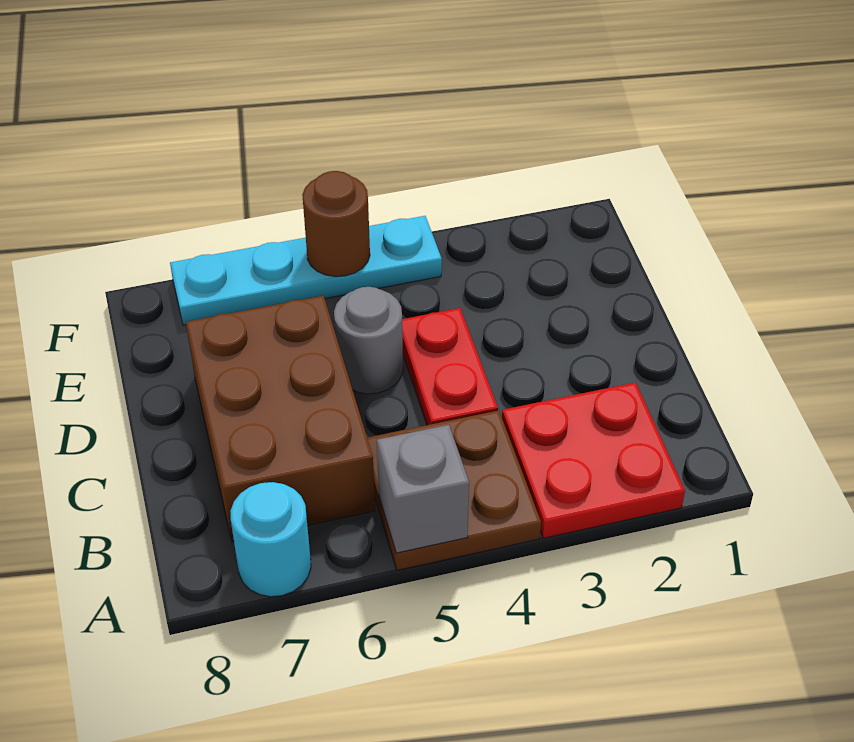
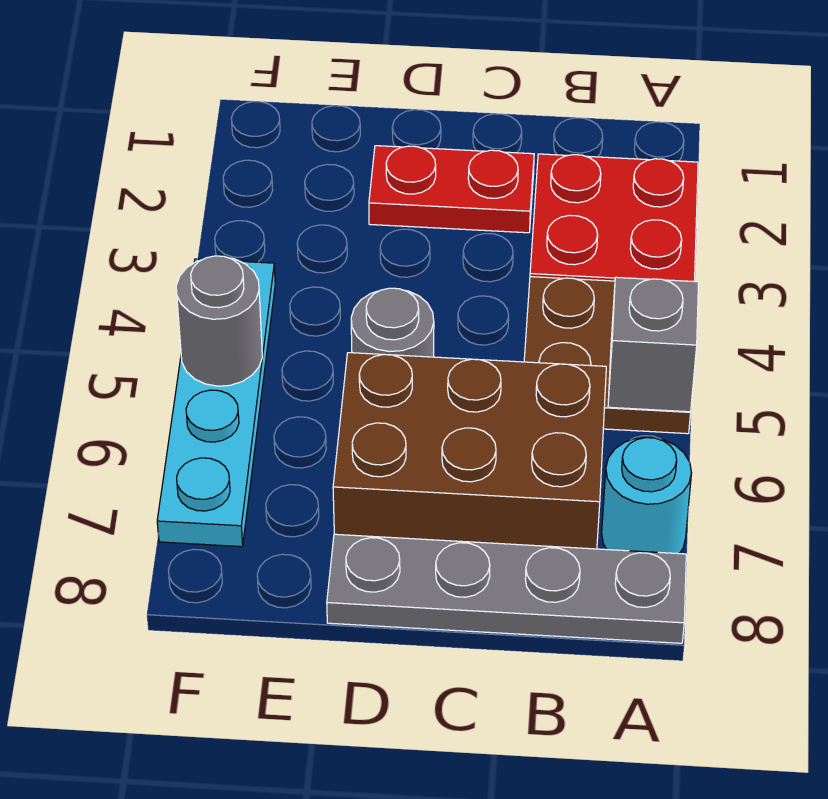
none -> grey plate A8:D8 level 1
red plate C4:D4 level 1 -> red plate C2:D2 level 1
brown round brick F5 level 2 -> grey round brick F5 level 2

